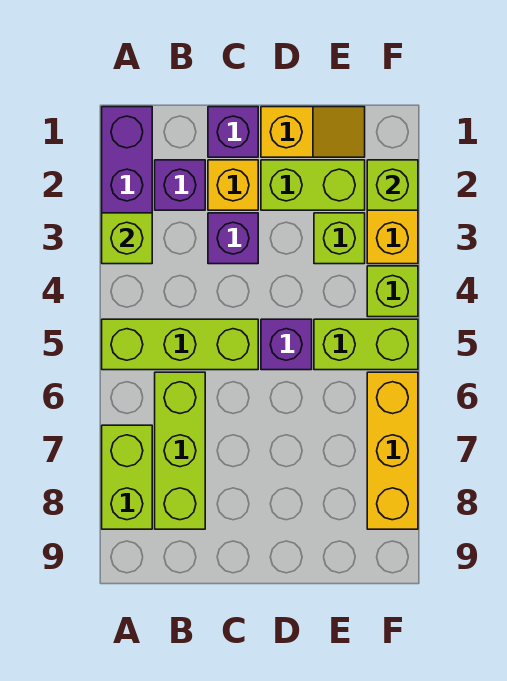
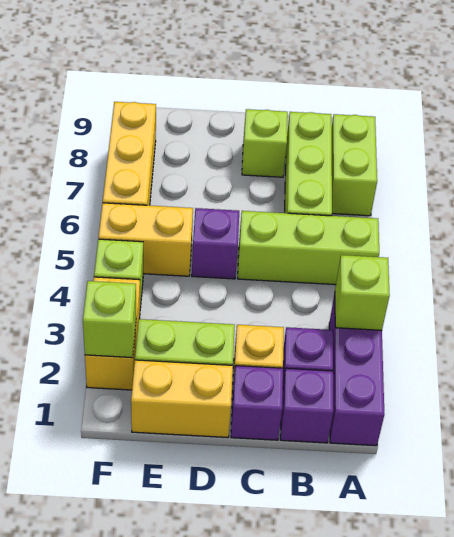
purple brick C3 level 1 -> purple brick B1 level 1
yellow slope D1:E1 level 1 top D -> yellow brick D1:E1 level 1
lime brick E3 level 1 -> lime brick C8 level 1
lime brick E5:F5 level 1 -> yellow brick E5:F5 level 1

